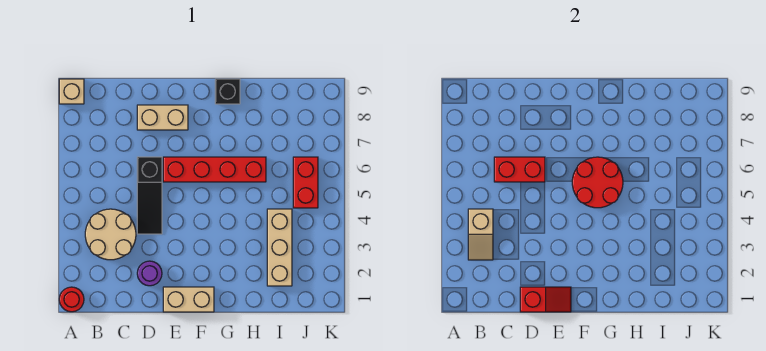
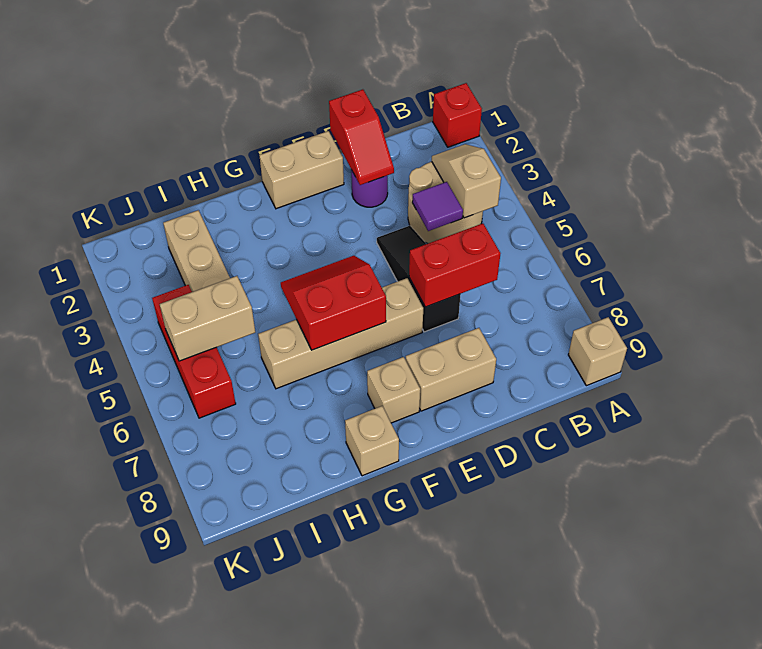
red round brick A1 level 1 -> red brick A1 level 1
none -> purple tile C4 level 2
red slope D1:E1 level 2 top D -> red slope D1:D2 level 2 top 1
red brick E6:H6 level 1 -> tan brick E6:H6 level 1
red round brick F5:G6 level 2 -> red slope F5:G6 level 2 top 6
none -> tan brick F8 level 1
black brick G9 level 1 -> tan brick G9 level 1
none -> tan brick I5:J5 level 2
red brick J5:J6 level 1 -> red brick J4:J6 level 1

